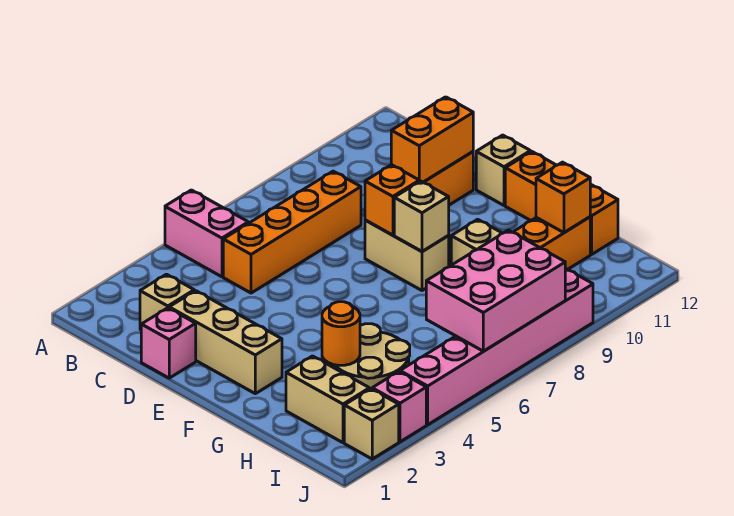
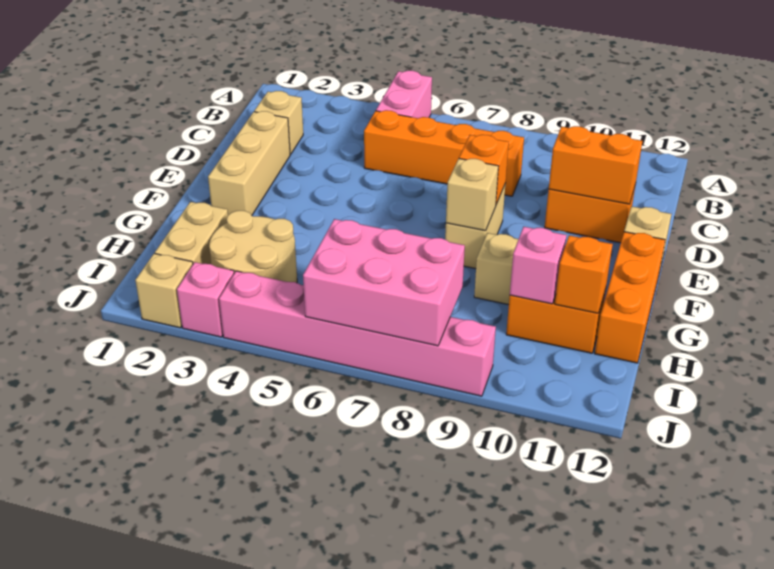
pink brick D1 level 1 -> pink brick H10 level 2
orange round brick H3 level 2 -> none

